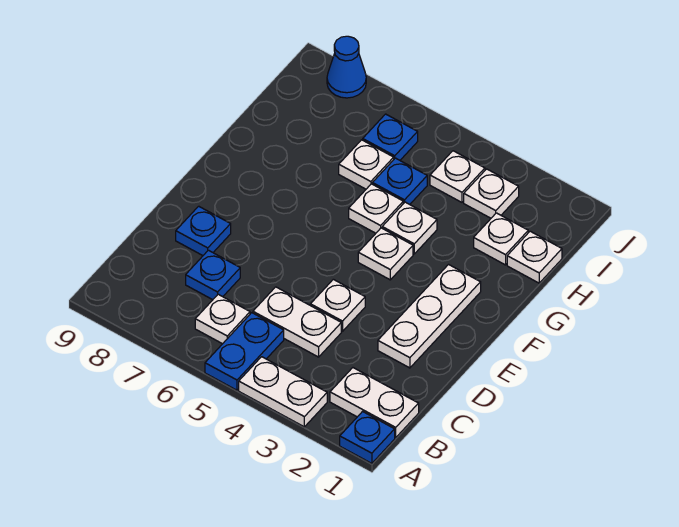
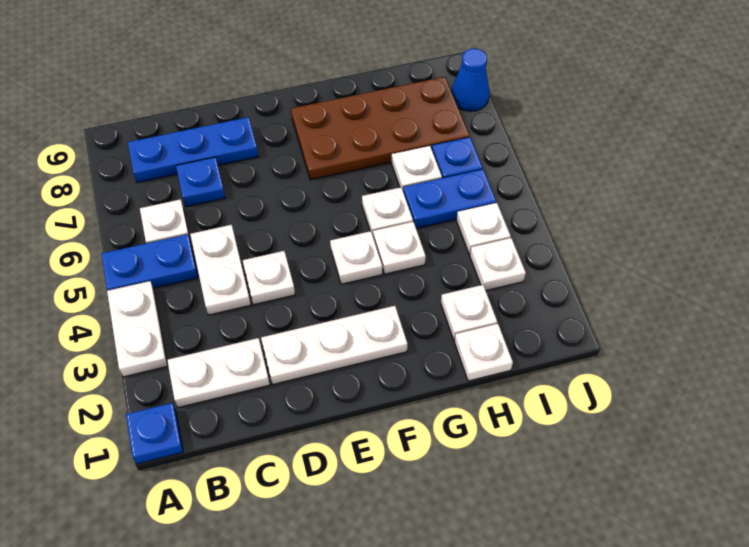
white plate B1:B2 level 1 -> white plate B2:C2 level 1
blue plate D8 level 1 -> blue plate B8:D8 level 1
none -> brown plate F7:I8 level 1
blue plate H5 level 1 -> blue plate H5:I5 level 1

